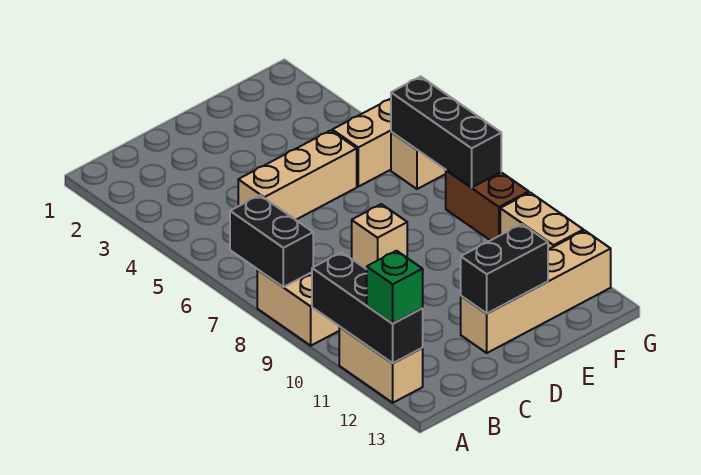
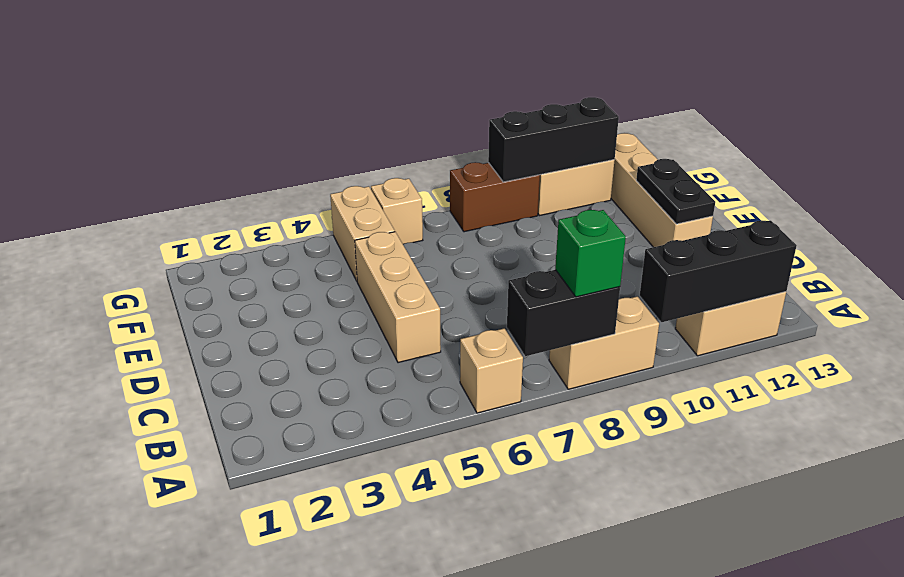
green brick A12 level 3 -> green brick A8 level 3
tan brick D8 level 1 -> tan brick A6 level 1
black brick D12:E12 level 2 -> black plate D12:E12 level 2
black brick G6:G8 level 2 -> black brick G9:G11 level 2

